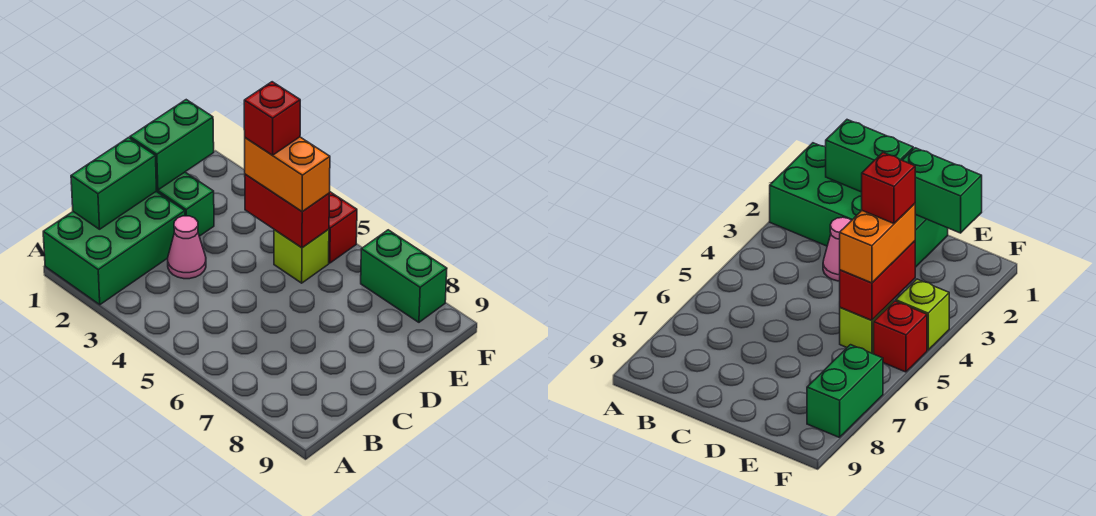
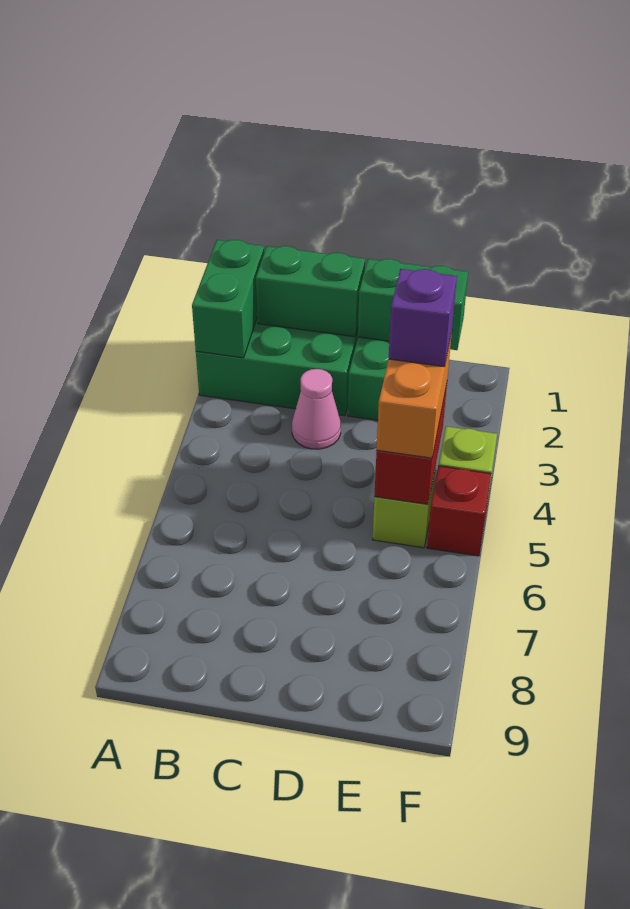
red brick E4 level 4 -> purple brick E4 level 4
green brick F7:F8 level 1 -> green brick A1:A2 level 2

